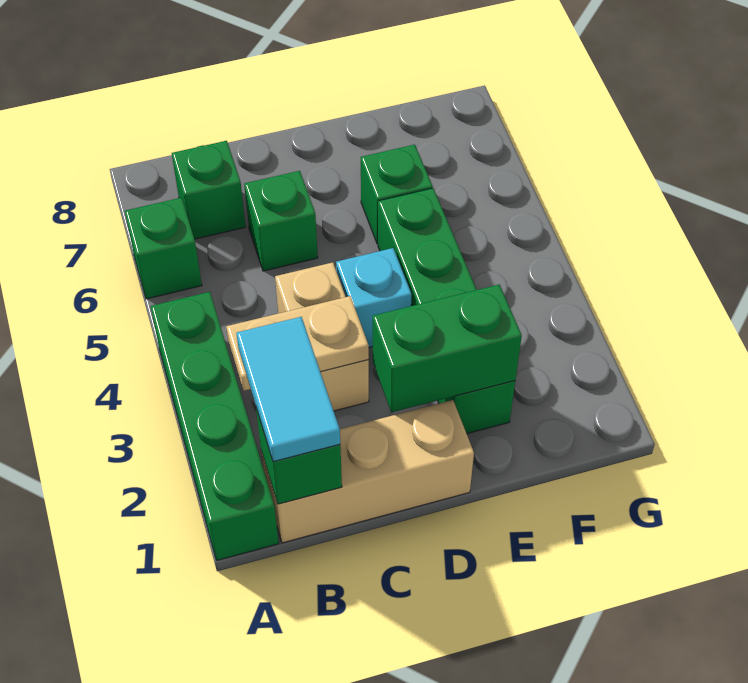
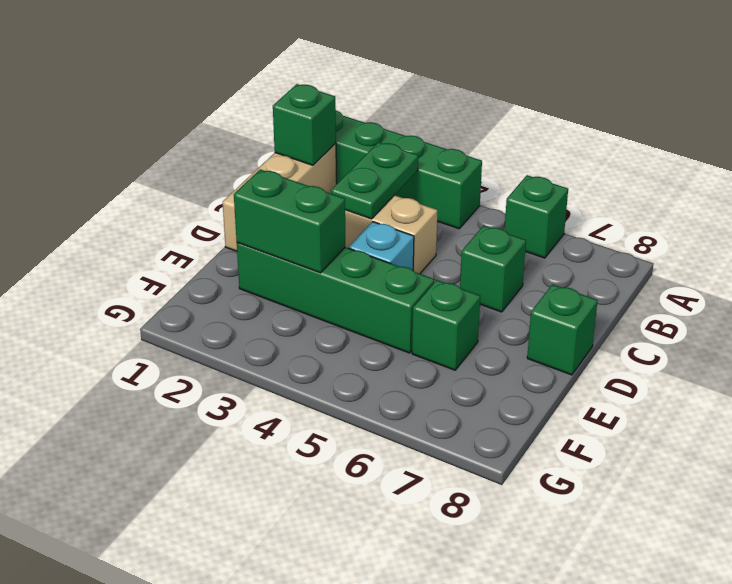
cyan tile B1:B2 level 3 -> none
tan plate B3:C3 level 2 -> green plate B3:C3 level 2
green brick B7 level 1 -> green brick D8 level 1
green brick D2:E2 level 2 -> green brick E2:E3 level 2

